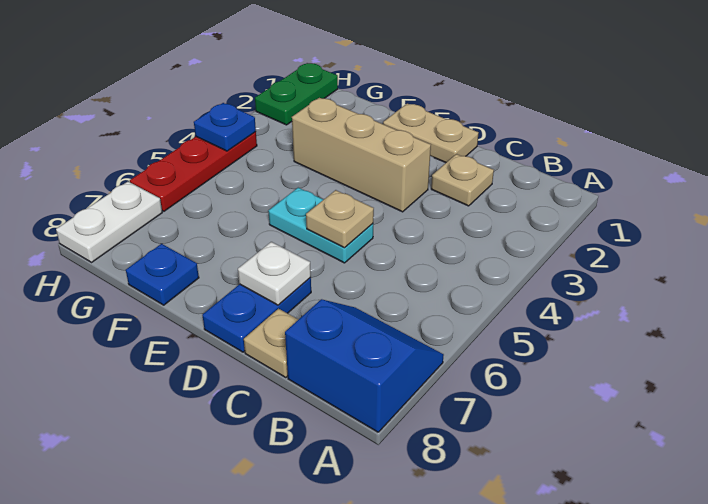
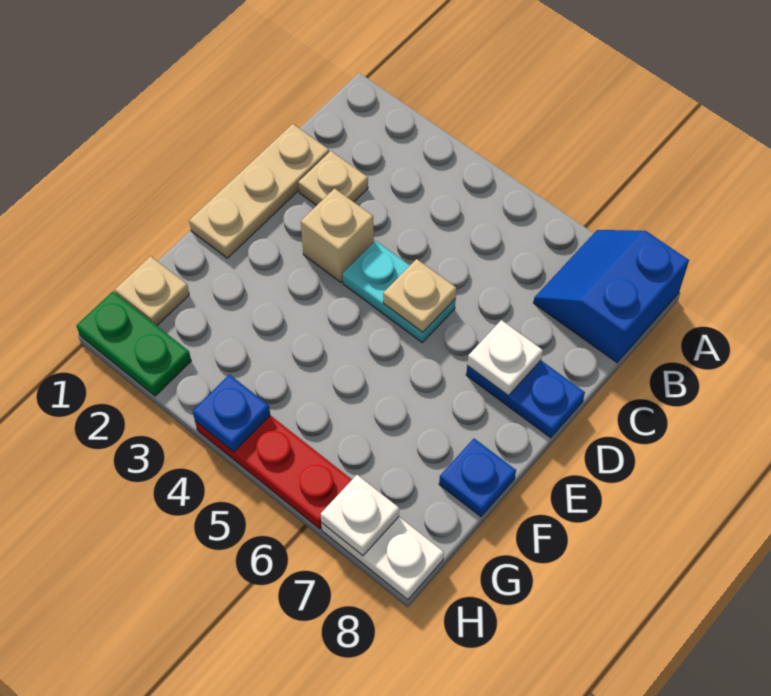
tan plate C8 level 1 -> tan plate G1 level 1
tan plate D1:E1 level 1 -> tan plate C1:E1 level 1
tan brick D3:F3 level 1 -> tan brick D3 level 1
cyan plate D5:E5 level 1 -> cyan plate D4:D5 level 1
none -> white plate H7 level 2

